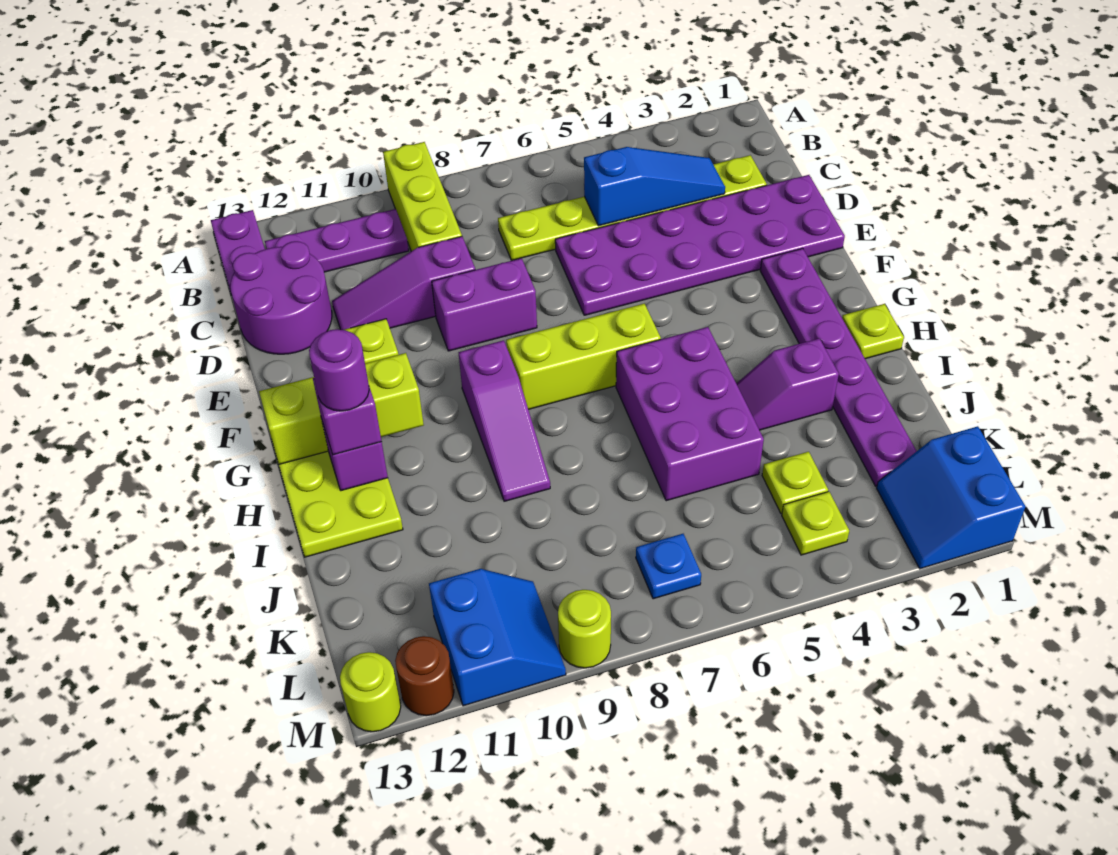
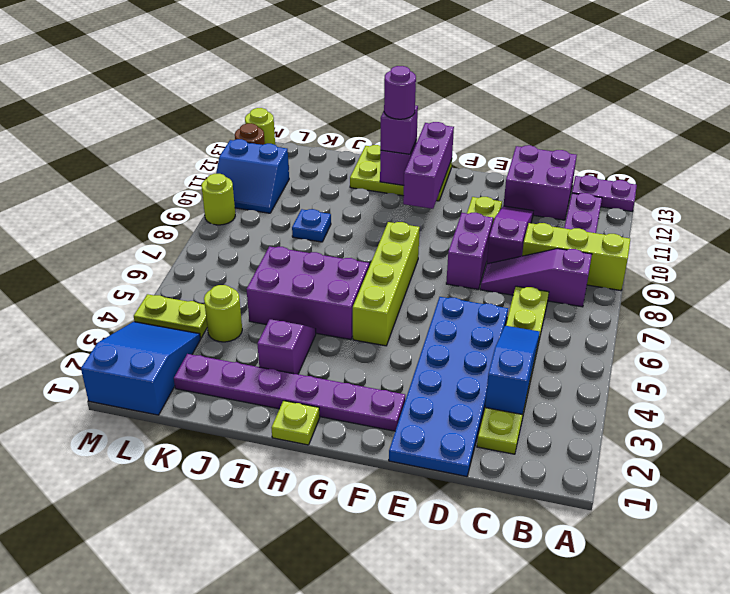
blue slope C3:C5 level 2 top 5 -> blue slope C3:C5 level 2 top 3
purple round brick C12:D13 level 1 -> purple brick C12:D13 level 1
purple plate D1:E6 level 1 -> blue plate D1:E6 level 1
lime brick G6:G8 level 1 -> lime brick G5:G8 level 1
purple slope G9:I9 level 1 top G -> purple slope B8:D8 level 1 top B
lime brick G11:G13 level 2 -> purple brick G11:G13 level 2
lime plate K4 level 1 -> lime round brick K4 level 1
blue slope L1:M2 level 1 top 1 -> blue slope L1:M3 level 1 top 1
lime plate L4 level 1 -> lime plate L4:M4 level 1
blue plate L7 level 1 -> blue plate J9 level 1

